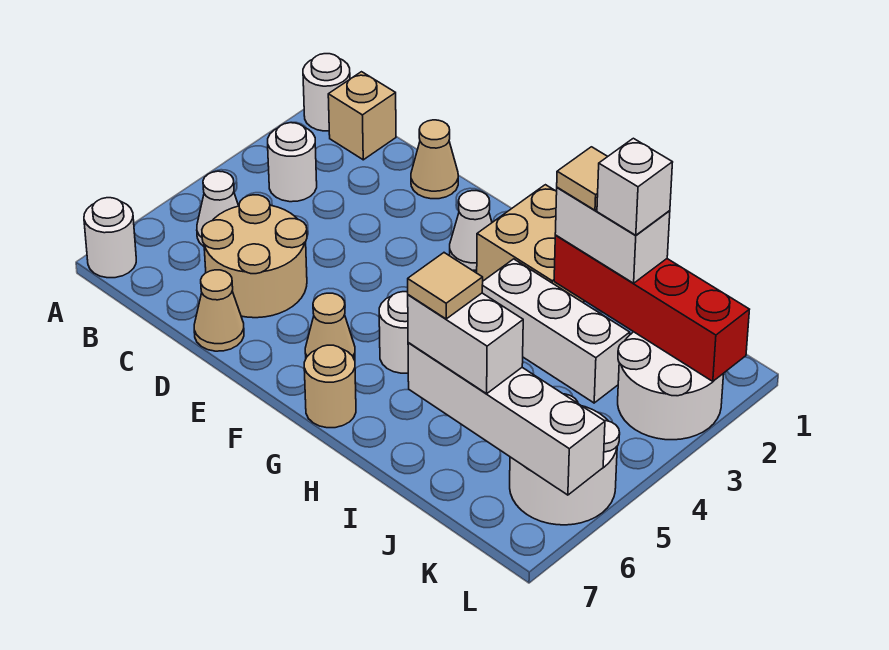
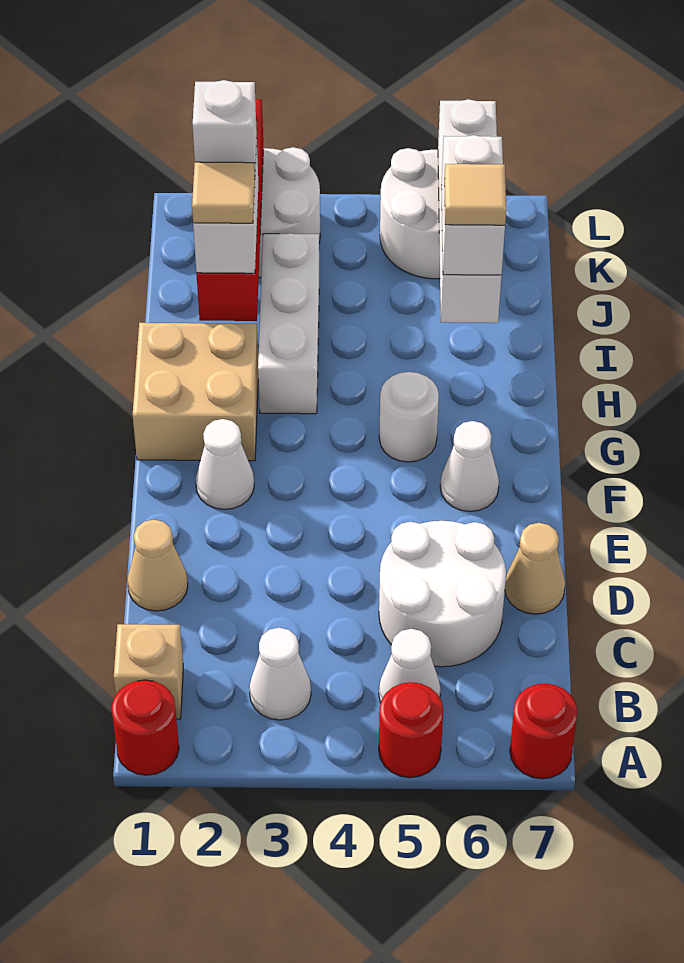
white round brick A1 level 1 -> red round brick A1 level 1
none -> red round brick A5 level 1
white round brick A7 level 1 -> red round brick A7 level 1
white round brick B3 level 1 -> white cone B3 level 1
tan round brick C5:D6 level 1 -> white round brick C5:D6 level 1
tan cone F6 level 1 -> white cone F6 level 1
tan round brick G7 level 1 -> none

